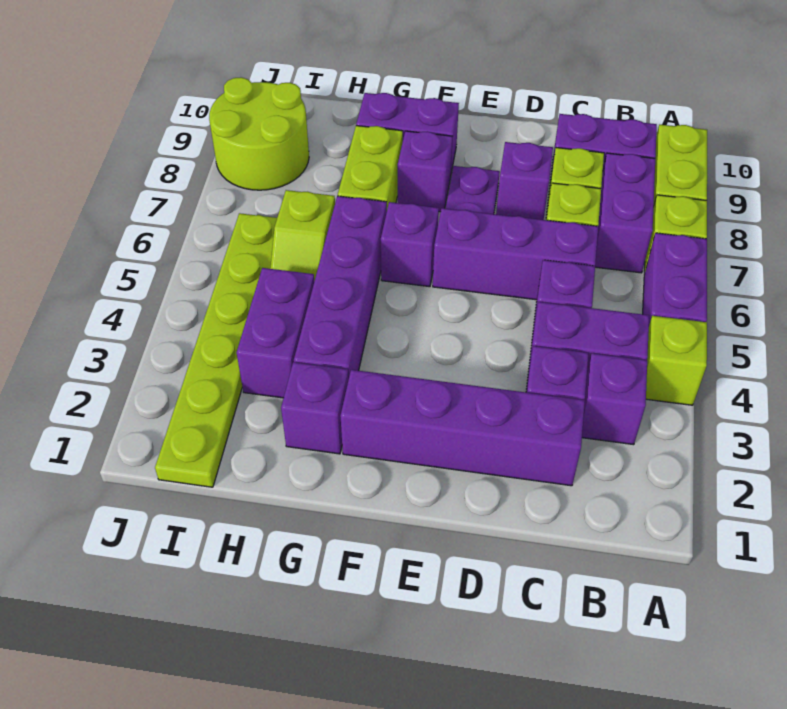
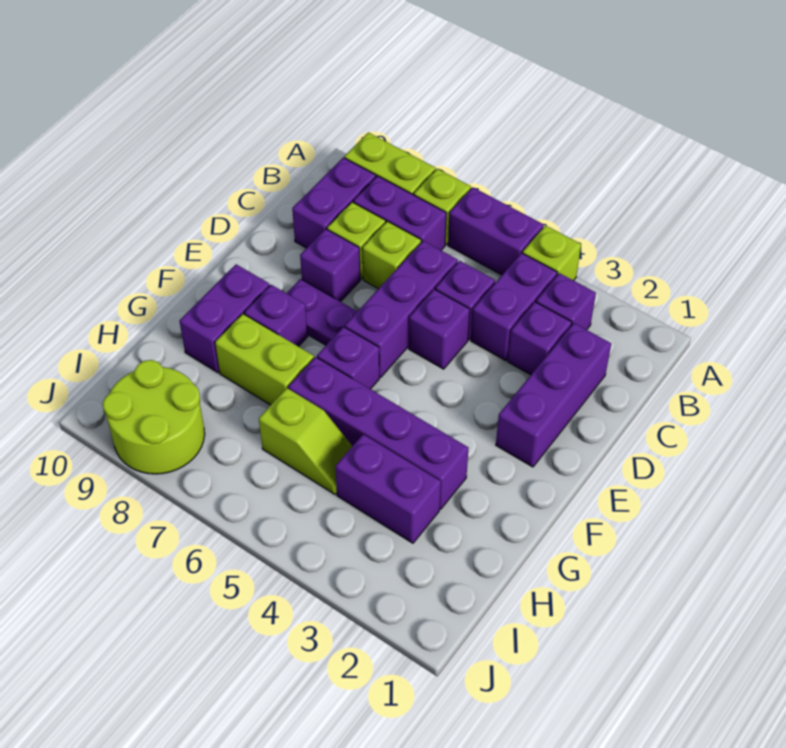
purple brick C2:F2 level 1 -> purple brick C2:E2 level 1
purple brick G2 level 1 -> purple brick D5 level 1
lime plate I1:I6 level 1 -> none

